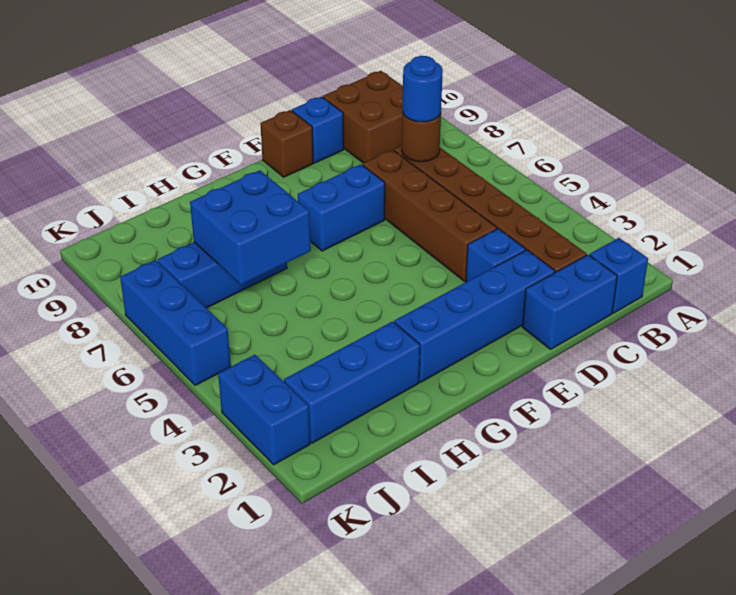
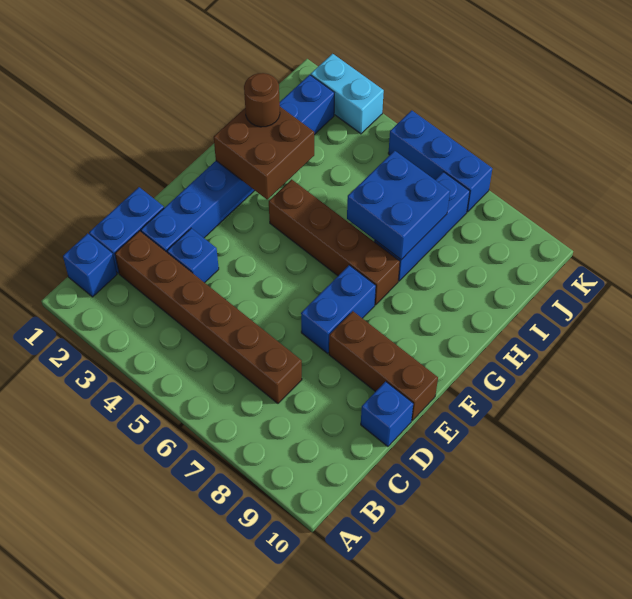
brown brick B9:C10 level 1 -> brown brick G2:H3 level 2
brown round brick C7 level 2 -> brown round brick H2 level 3
blue round brick C7 level 3 -> none
brown brick D4:D7 level 1 -> brown brick G4:G7 level 1
brown brick E10 level 1 -> brown brick E8:E10 level 1
blue brick K2:K3 level 1 -> cyan brick K2:K3 level 1

